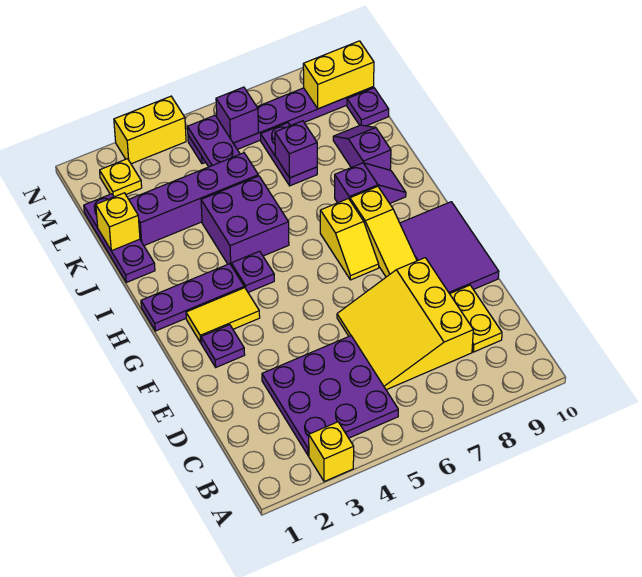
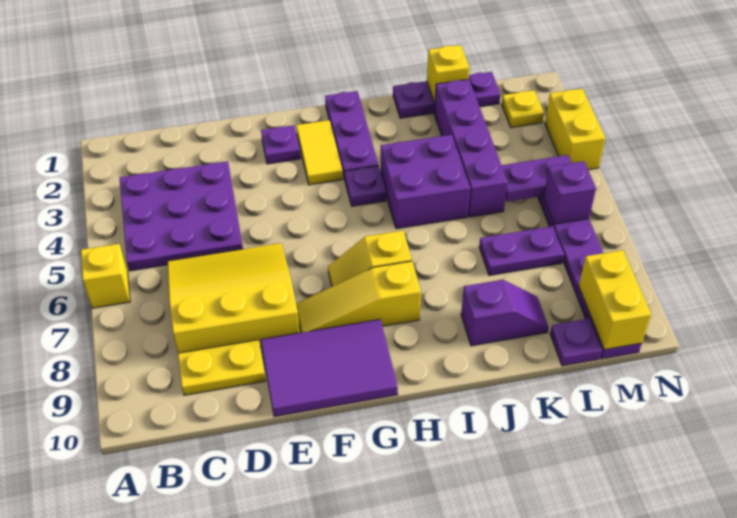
yellow brick A3 level 1 -> yellow brick A6 level 1
purple slope I8:I9 level 1 top 8 -> none
purple brick K7 level 2 -> none

